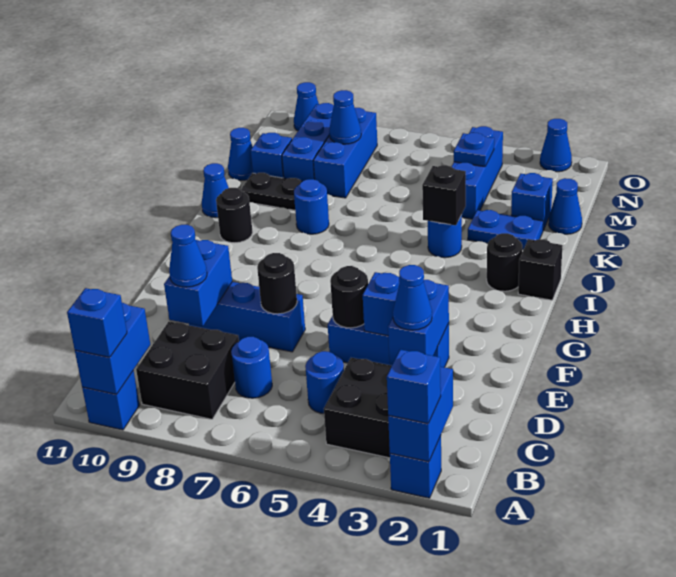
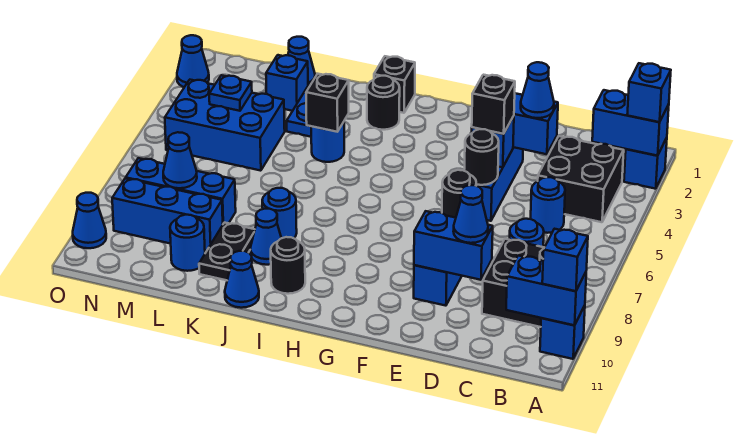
none -> black brick E4 level 3
blue brick L4:N4 level 1 -> blue brick L4:N5 level 1
blue brick L10 level 1 -> blue round brick L10 level 1
blue cone L11 level 1 -> blue cone J9 level 1

